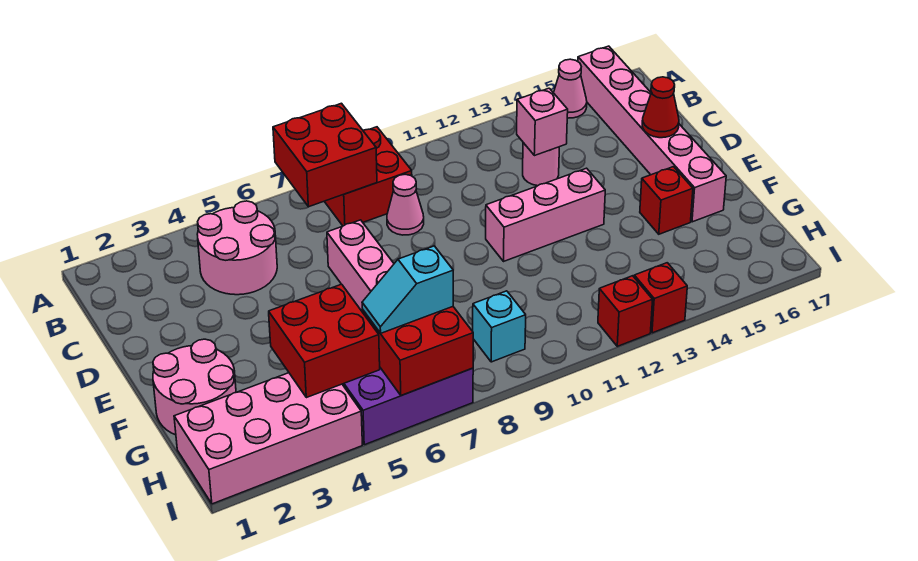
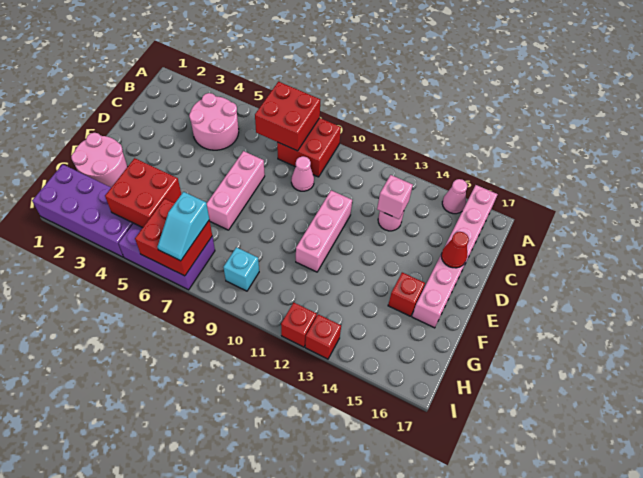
pink brick E11:E13 level 1 -> pink brick D11:F11 level 1
pink brick H1:I4 level 1 -> purple brick H1:I4 level 1
cyan slope H6:H7 level 3 top 7 -> cyan slope H7:I7 level 3 top H

